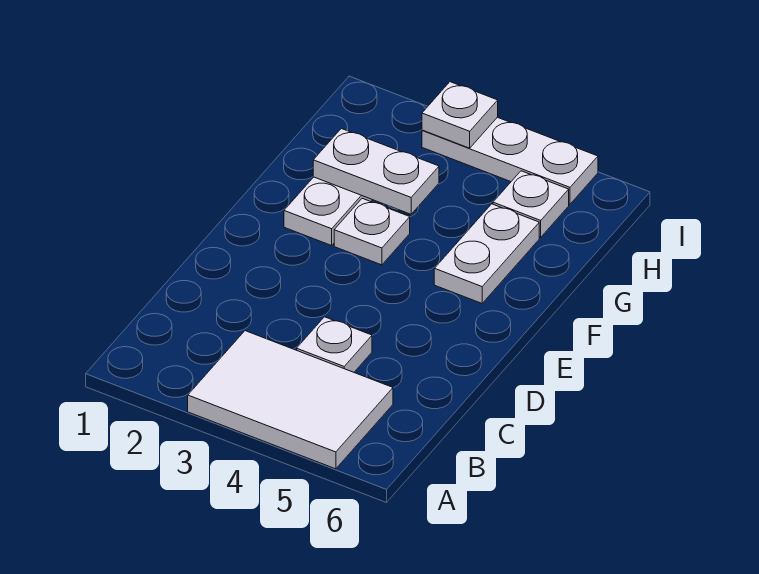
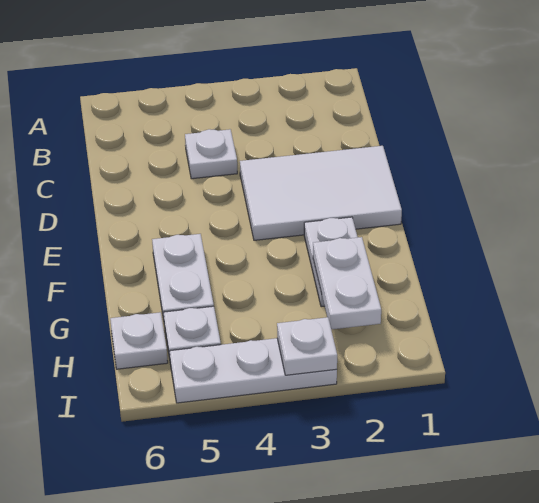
white tile A3:B5 level 1 -> white tile D1:E3 level 1
white plate F3 level 1 -> white plate H6 level 1
white plate G2:G3 level 2 -> white plate G2:H2 level 2

